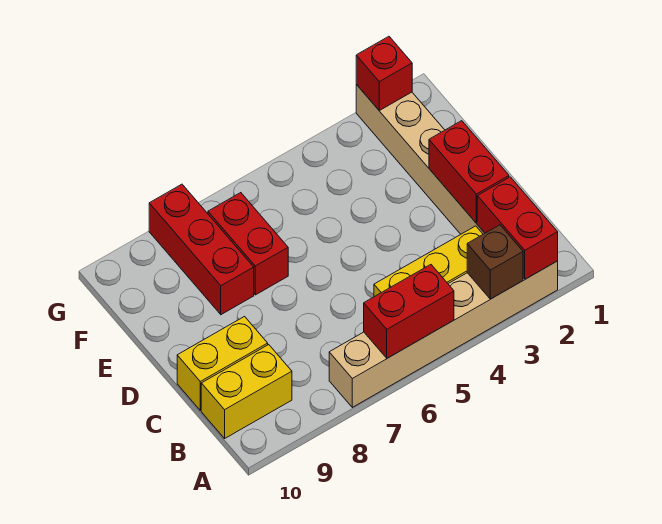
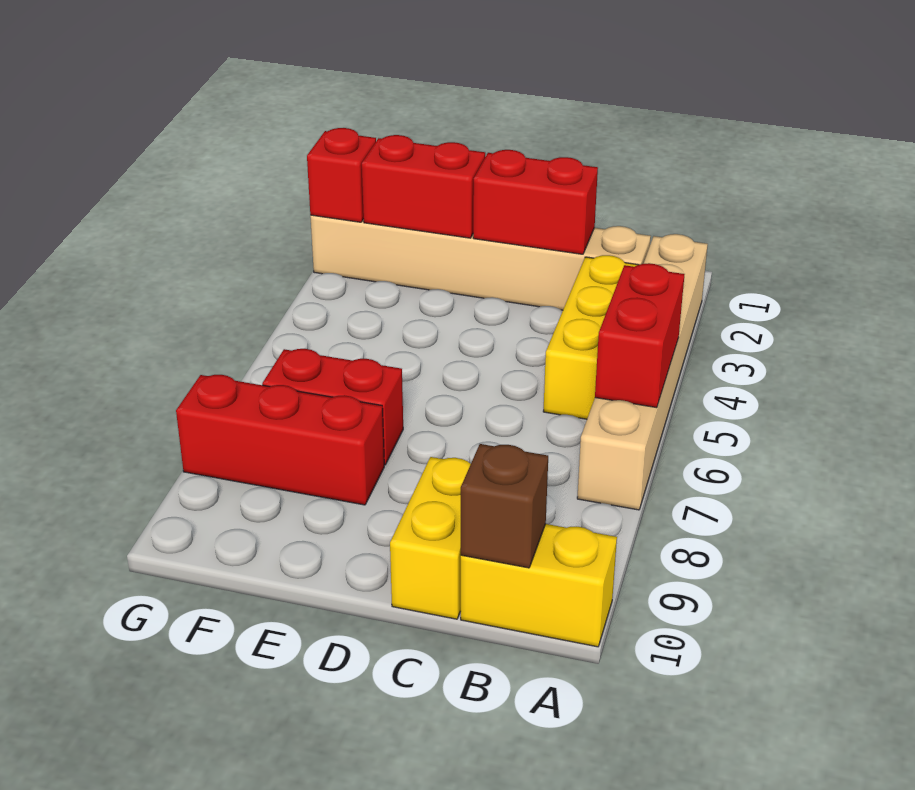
red brick A2:B2 level 2 -> red brick E2:F2 level 2
brown brick A3 level 2 -> brown brick B10 level 2
yellow brick B9:B10 level 1 -> yellow brick A10:B10 level 1

